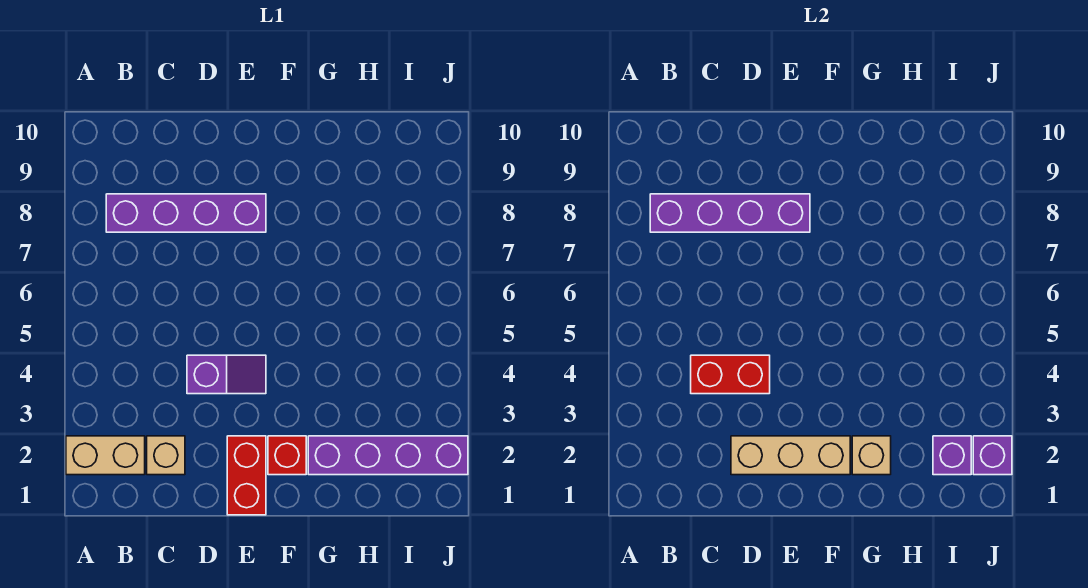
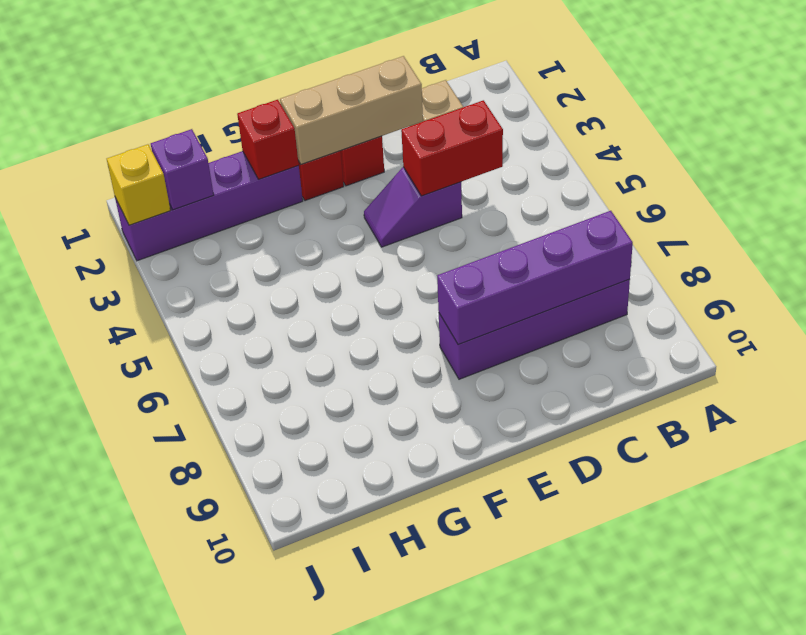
tan brick A2:B2 level 1 -> none
tan brick G2 level 2 -> red brick G2 level 2
purple brick J2 level 2 -> yellow brick J2 level 2

